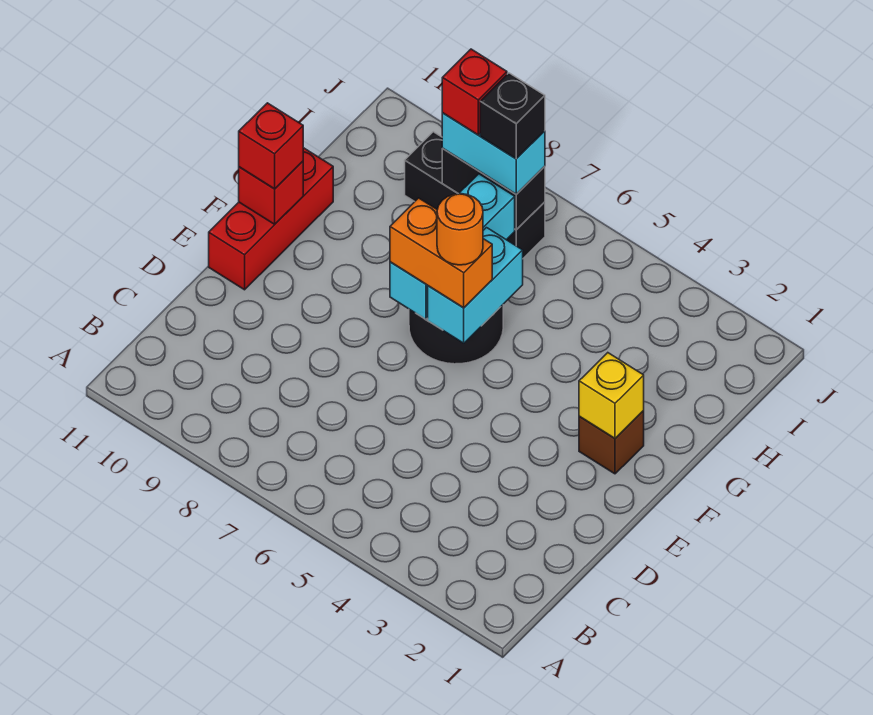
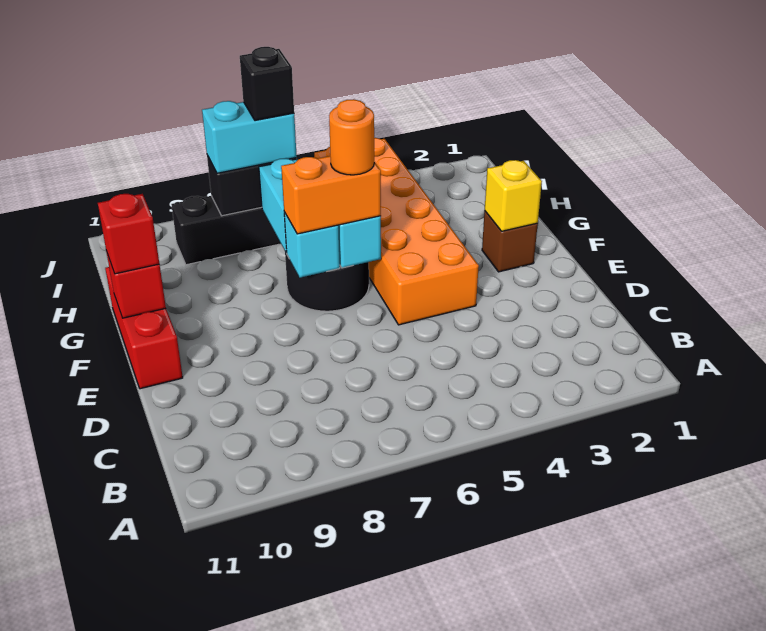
none -> orange brick E4:J5 level 1
red brick I8 level 4 -> none

